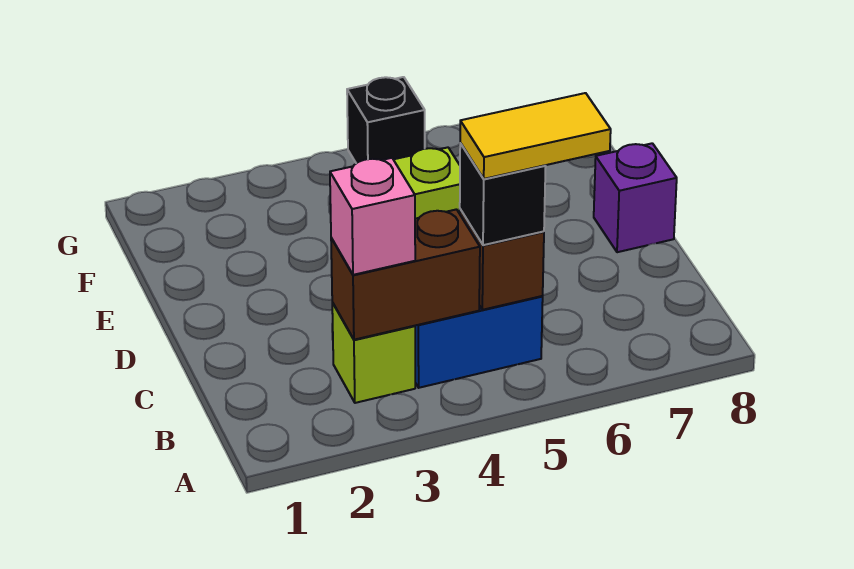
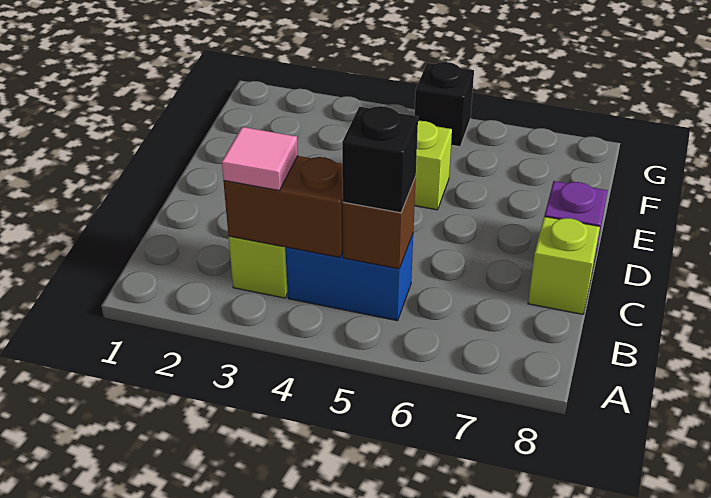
pink brick B3 level 3 -> pink tile B3 level 3
yellow tile B5:B6 level 4 -> none
none -> lime brick C8 level 1

